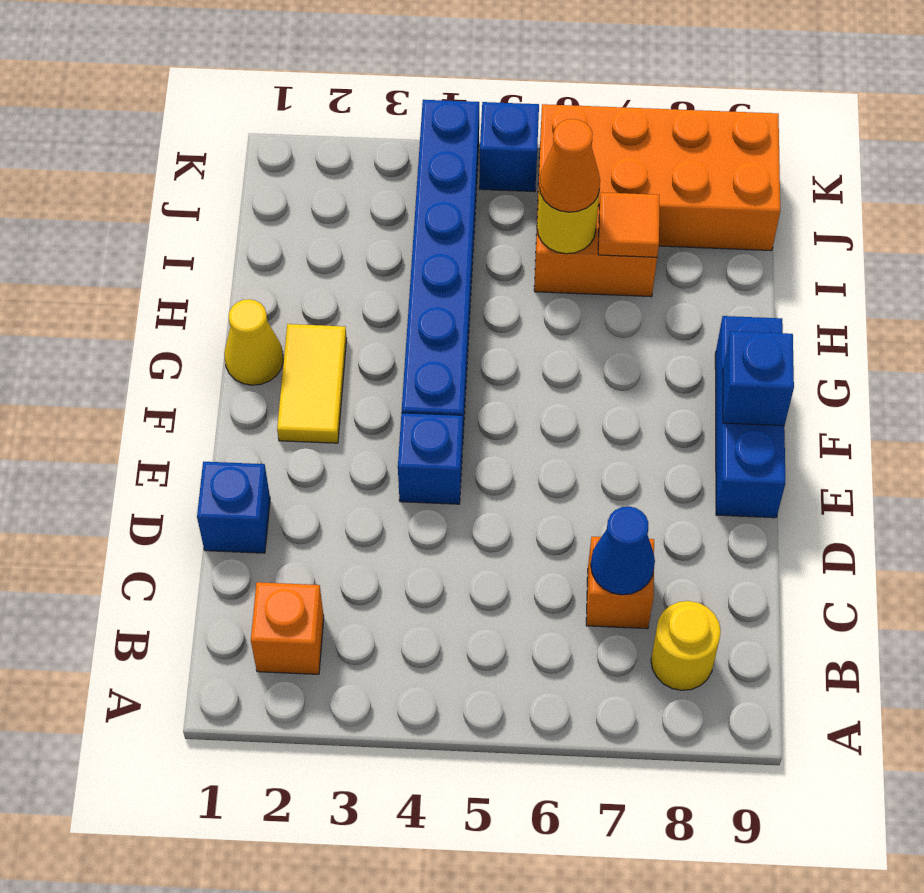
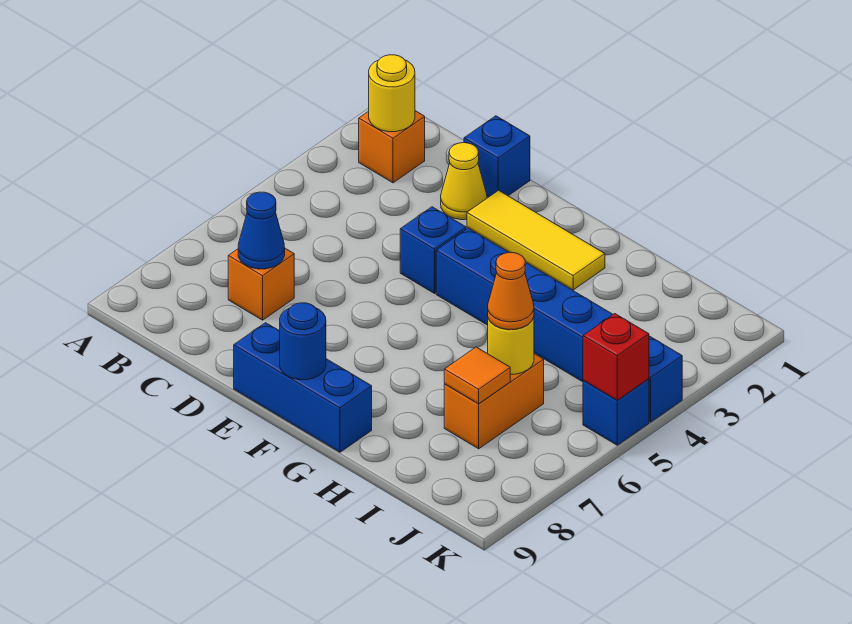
yellow round brick B8 level 1 -> yellow round brick B2 level 2
yellow tile F2:G2 level 1 -> yellow tile E2:G2 level 1
blue brick F9 level 2 -> blue round brick F9 level 2
yellow cone G1 level 1 -> yellow cone D2 level 1
orange brick J6:K9 level 1 -> none
none -> red brick K5 level 2

